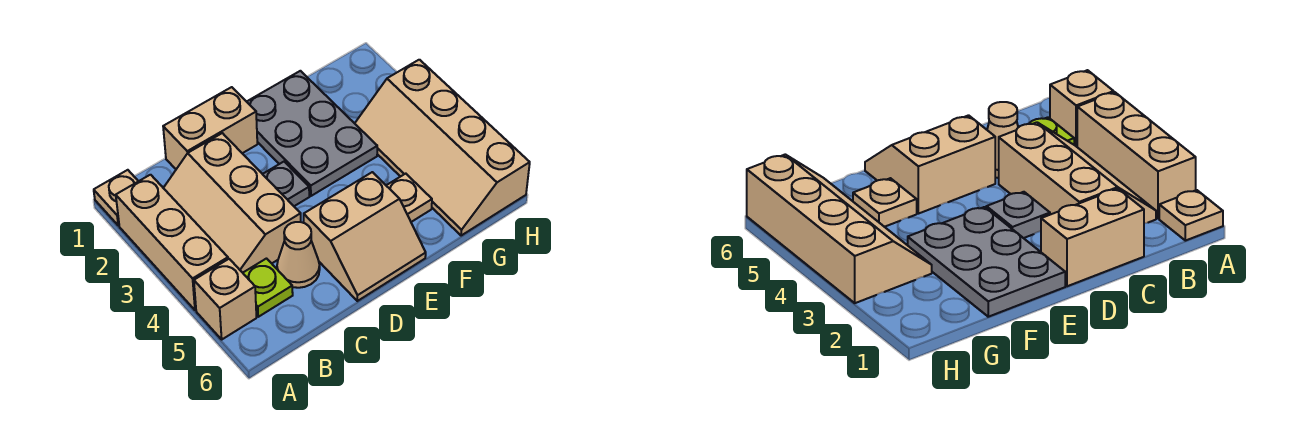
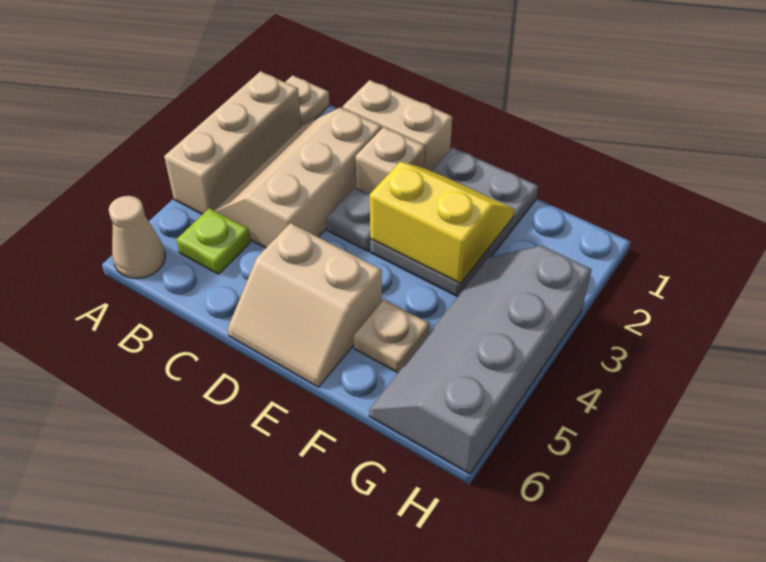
tan brick A5 level 1 -> tan brick D2 level 1
tan cone C5 level 1 -> tan cone A6 level 1
none -> yellow slope E2:F3 level 2 top 3
tan slope G3:H6 level 1 top H -> grey slope G3:H6 level 1 top H

